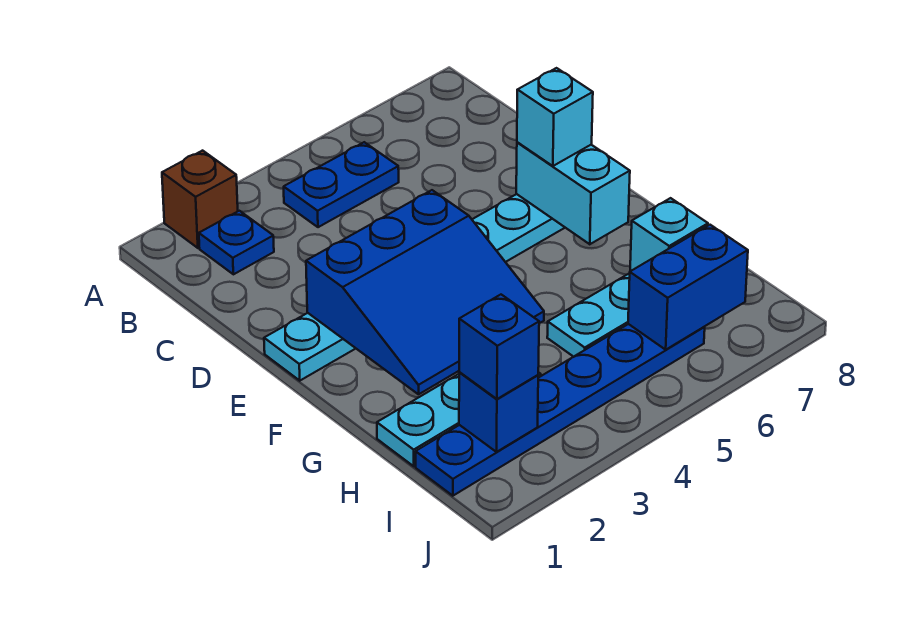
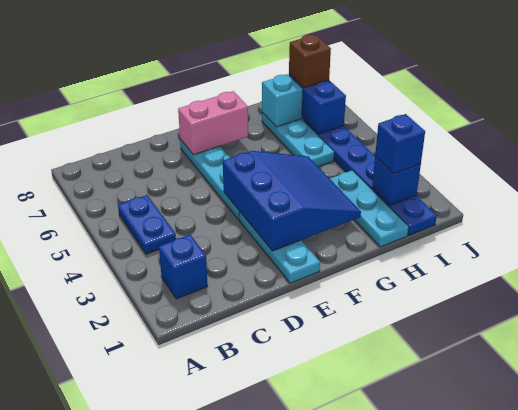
brown brick A2 level 1 -> brown brick I7 level 3
blue plate B2 level 1 -> blue brick B2 level 1
cyan brick E7:F7 level 2 -> pink brick E7:F7 level 2
cyan brick E7 level 3 -> none

